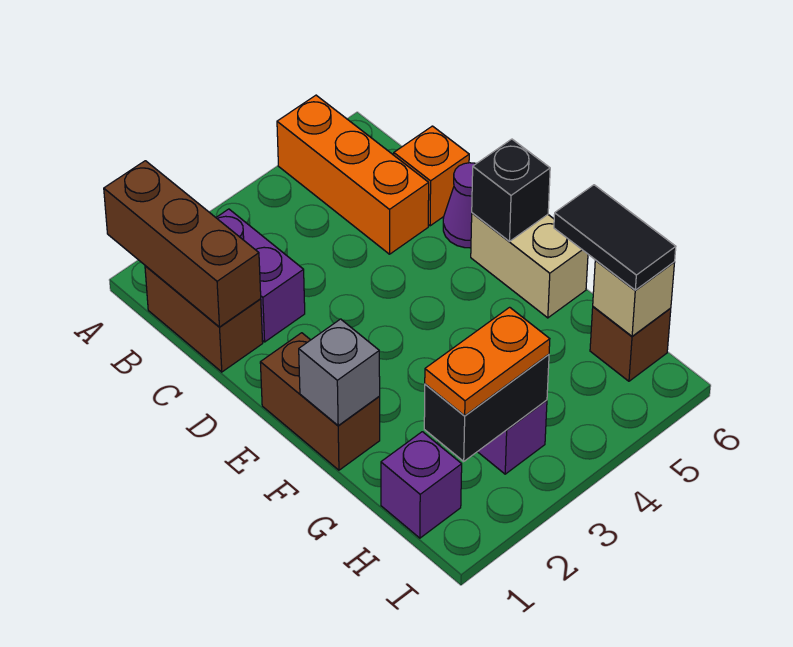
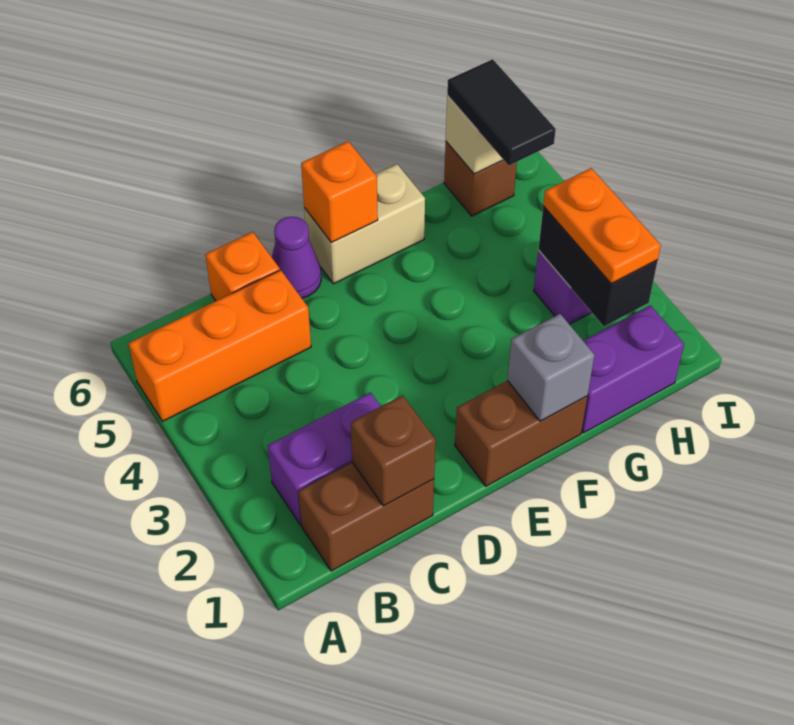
brown brick A1:C1 level 2 -> brown brick C1 level 2
black brick E6 level 2 -> orange brick E6 level 2
black tile G6:H6 level 3 -> black tile H5:H6 level 3
purple brick H1 level 1 -> purple brick G1:H1 level 1

